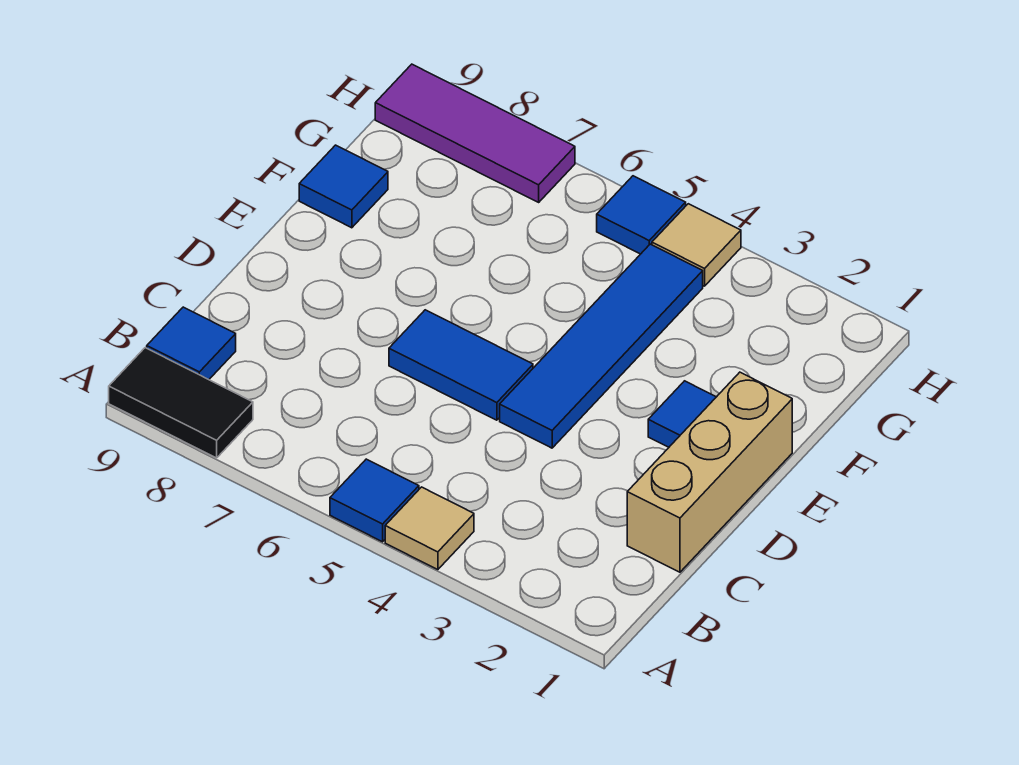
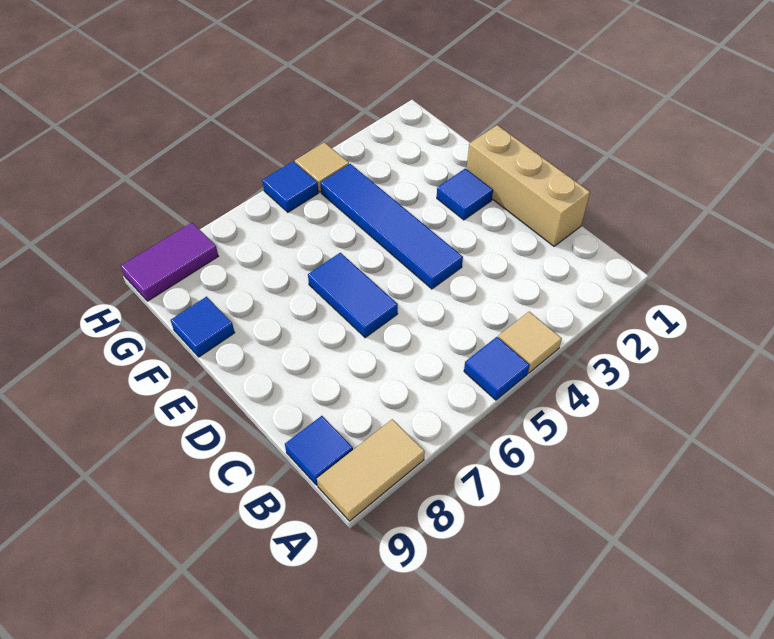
black tile A8:A9 level 1 -> tan tile A8:A9 level 1
blue tile D5:D6 level 1 -> blue tile D6:E6 level 1
purple tile H7:H9 level 1 -> purple tile H8:H9 level 1

